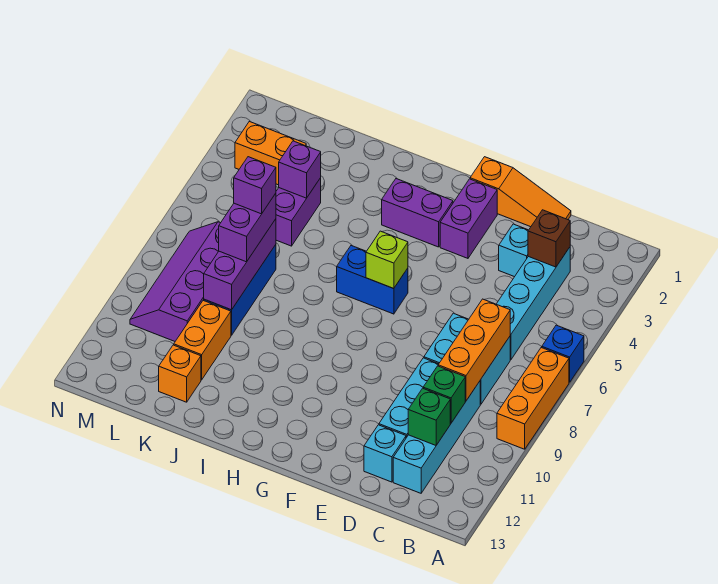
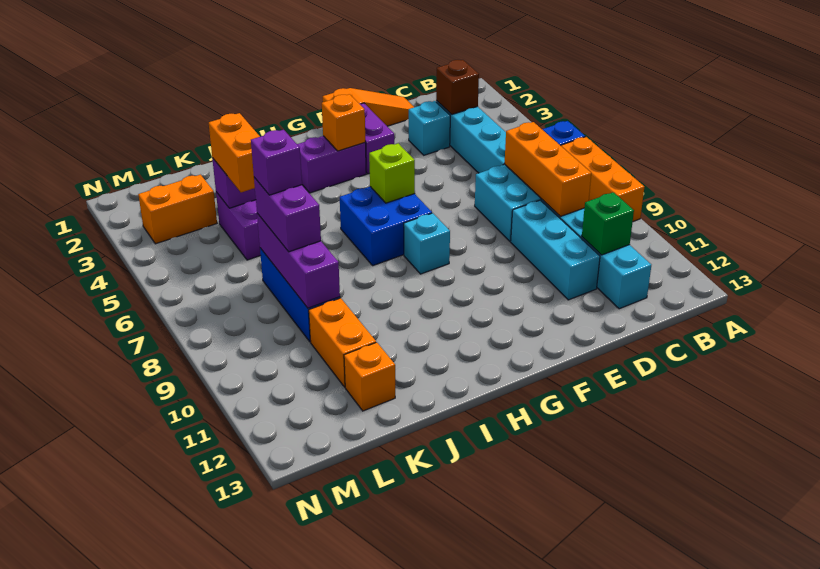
green brick C10 level 2 -> none
cyan brick D12 level 1 -> cyan brick G8 level 1
none -> orange brick G3 level 2
blue brick G6:H6 level 1 -> blue brick G6:H7 level 1
none -> orange brick K4:K5 level 3
purple slope L7:M10 level 1 top L -> none

